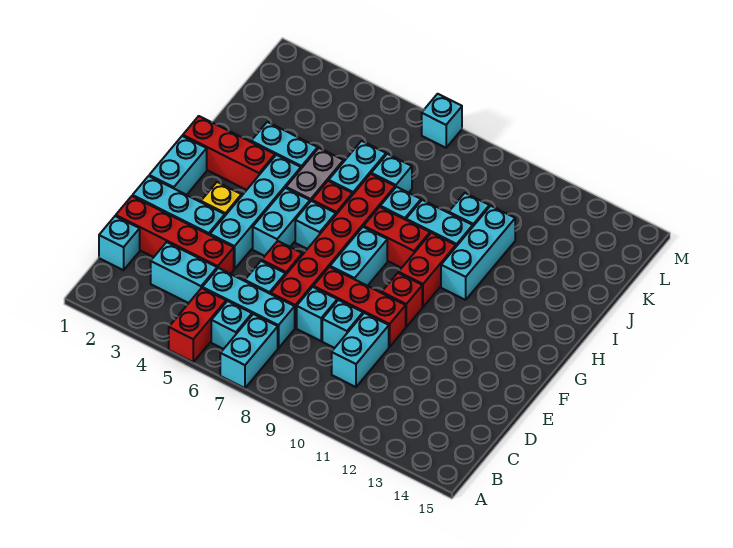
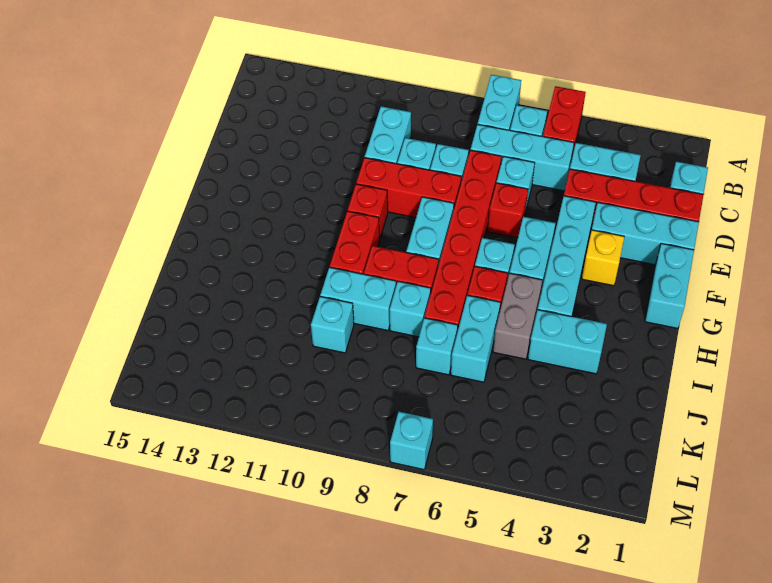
red brick H1:H3 level 1 -> none
cyan brick H11:J11 level 1 -> none

